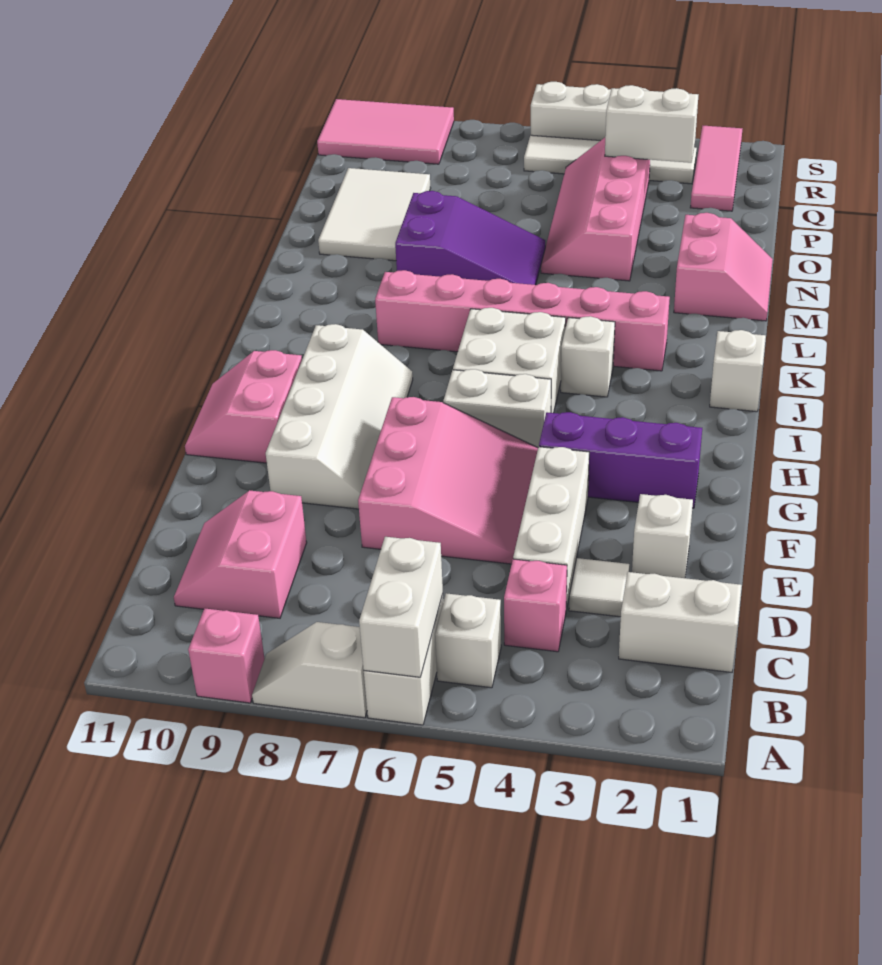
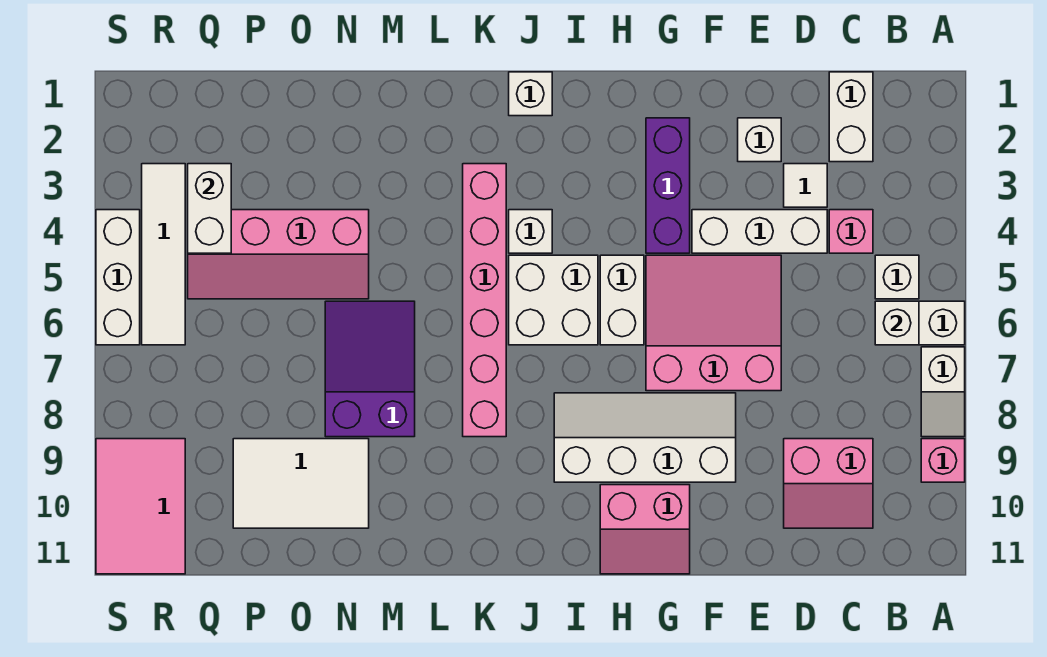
white brick A6:B6 level 2 -> white brick B6 level 2
pink slope M1:N2 level 1 top 2 -> none
pink tile Q2:S2 level 1 -> none

